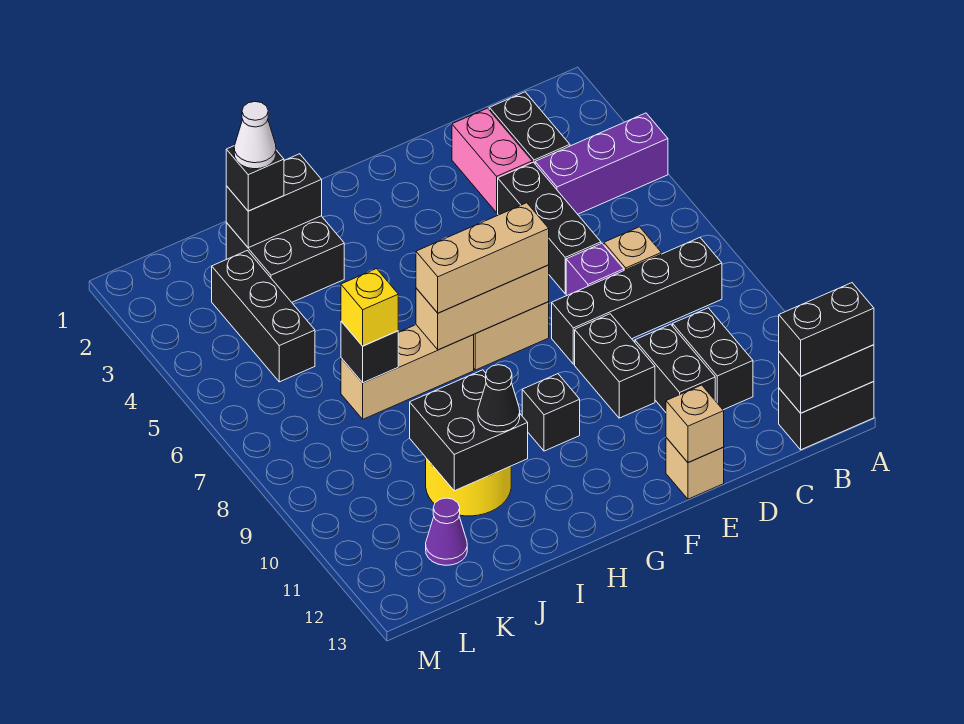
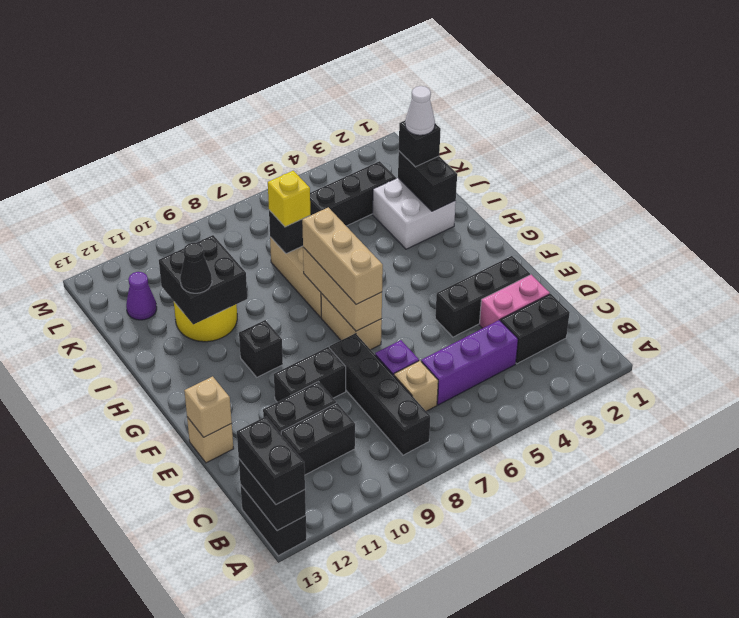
purple brick A4:C4 level 1 -> purple brick C4:C6 level 1
black brick D4:D6 level 1 -> black brick E2:E4 level 1
black brick I2:J3 level 1 -> white brick I2:J3 level 1

